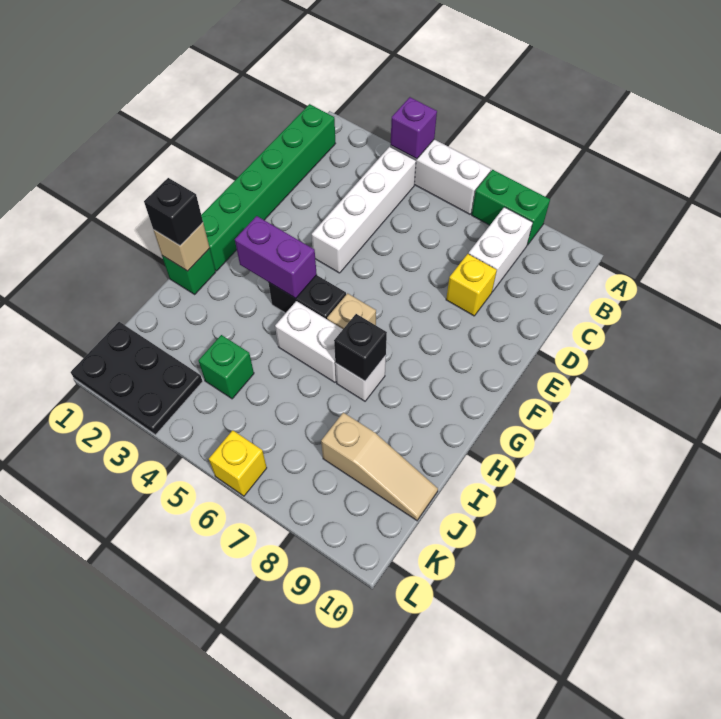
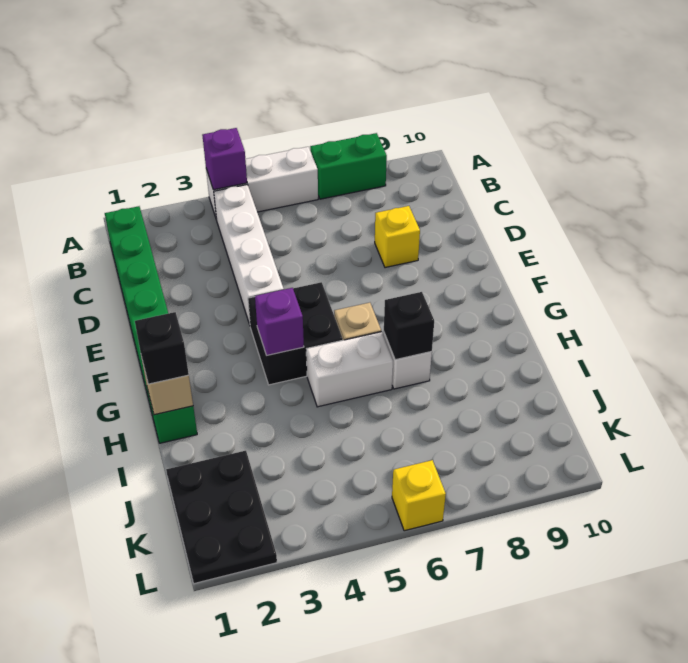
white brick B8:C8 level 1 -> none
purple brick G3:G4 level 2 -> purple brick G4 level 2
black brick G4:G5 level 1 -> black brick F4:G5 level 1
green brick J4 level 1 -> none
tan slope J8:J10 level 1 top 8 -> none
black plate K1:L3 level 1 -> black plate J1:L2 level 1

